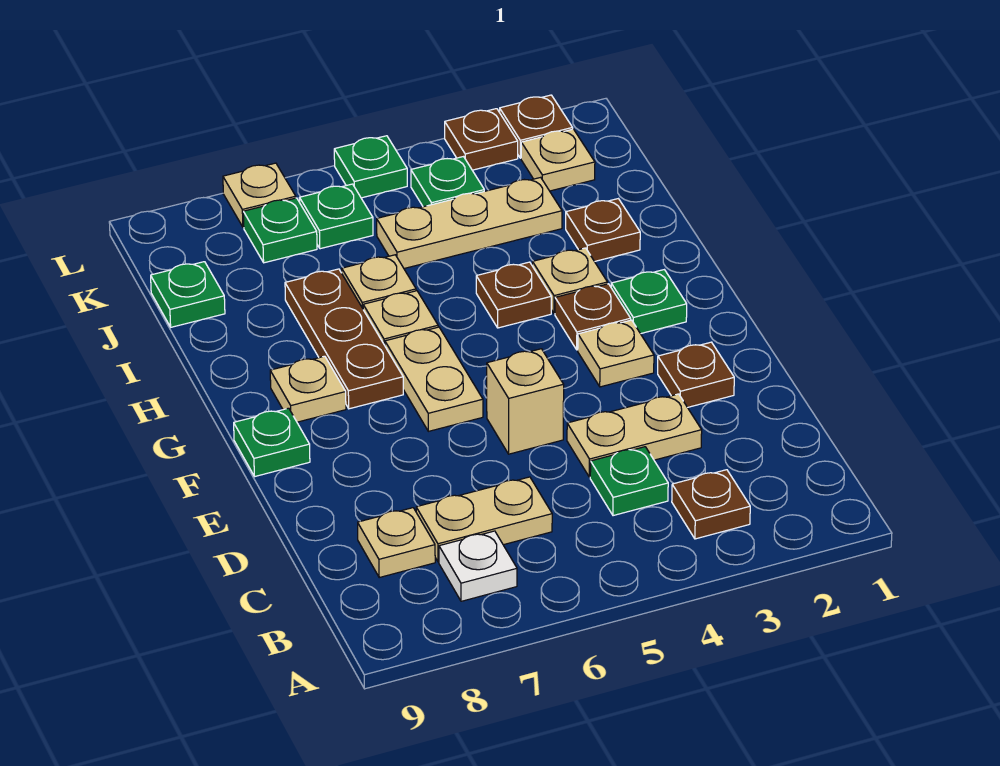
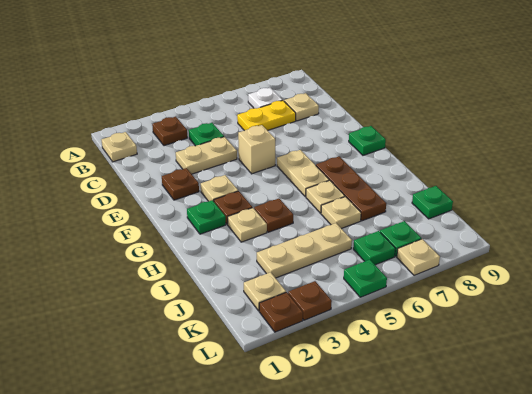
tan plate C6:C7 level 1 -> yellow plate C6:C7 level 1
tan plate G8 level 1 -> tan plate B1 level 1
brown plate I2 level 1 -> none
green plate K4 level 1 -> none

